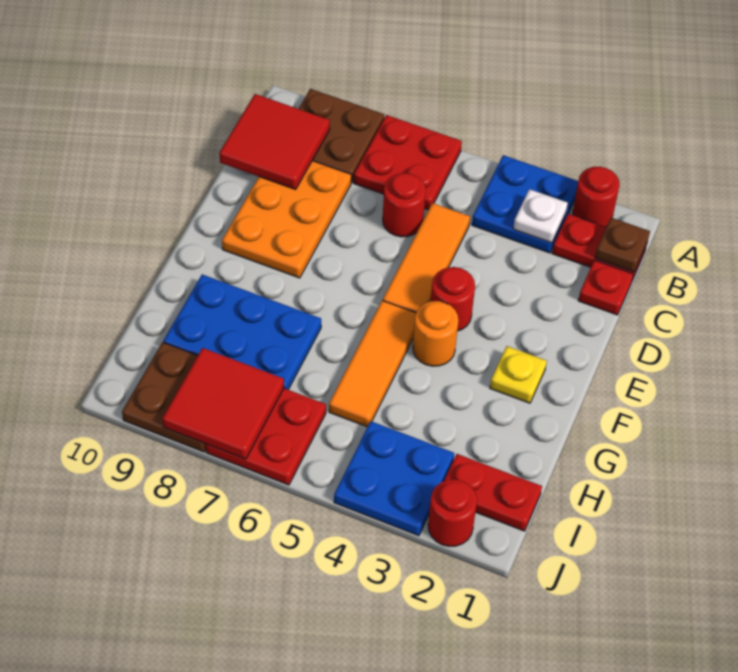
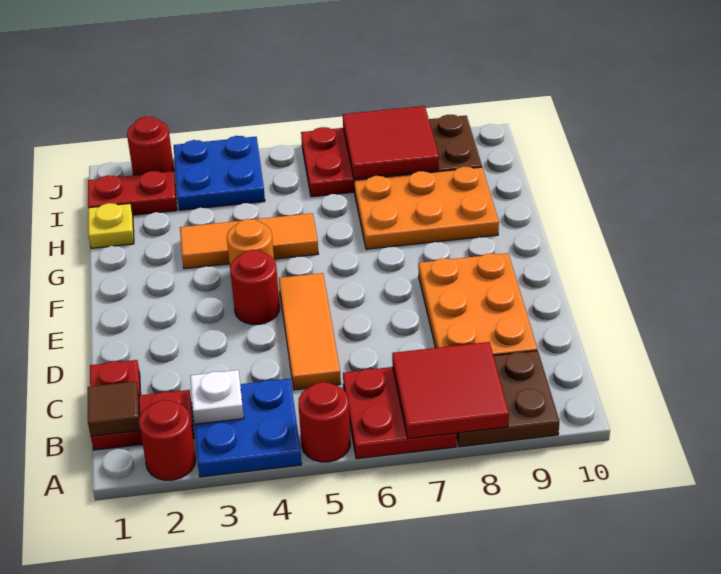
brown plate B1 level 2 -> brown tile B1 level 2
red tile B9:C10 level 2 -> red tile A7:B8 level 2
red round brick C6 level 1 -> red round brick A5 level 1
yellow plate F2 level 1 -> yellow plate H1 level 1
orange tile F5:H5 level 1 -> orange tile G3:G5 level 1
blue plate G7:H9 level 1 -> orange plate G7:H9 level 1

